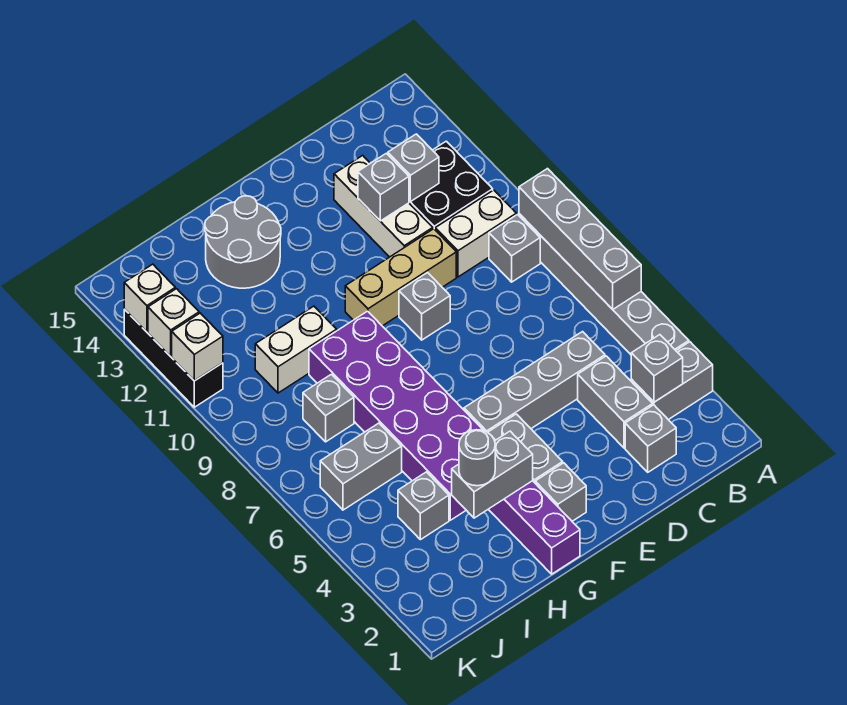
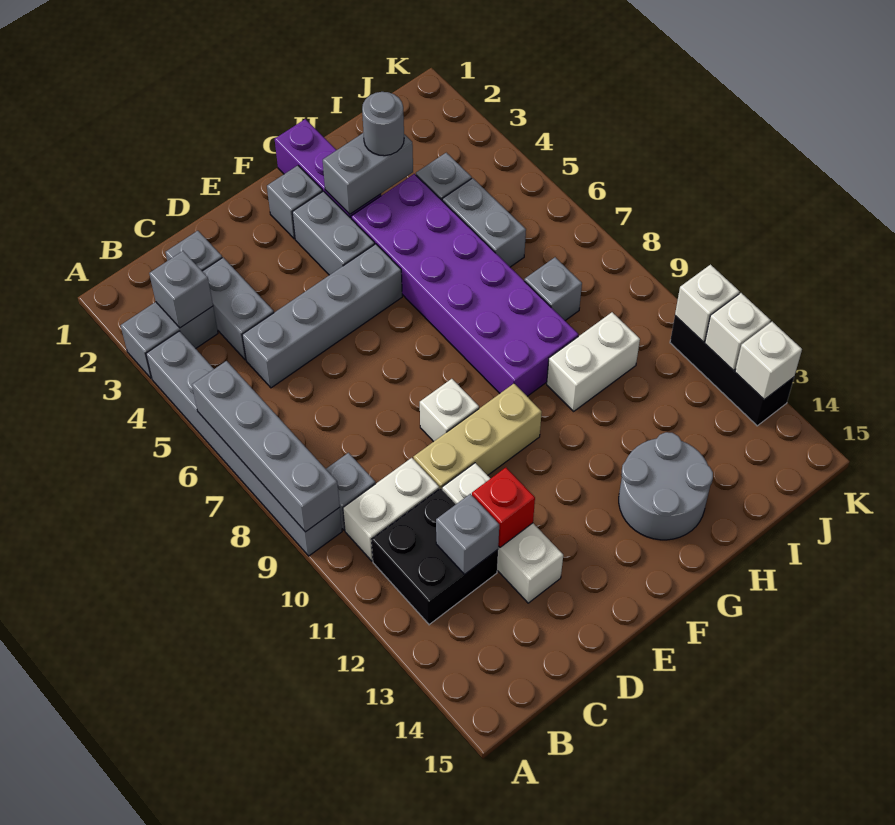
grey brick D12 level 2 -> red brick D12 level 2
grey brick E9 level 1 -> white brick E9 level 1
grey brick I6:J6 level 1 -> grey brick I5:I6 level 1

